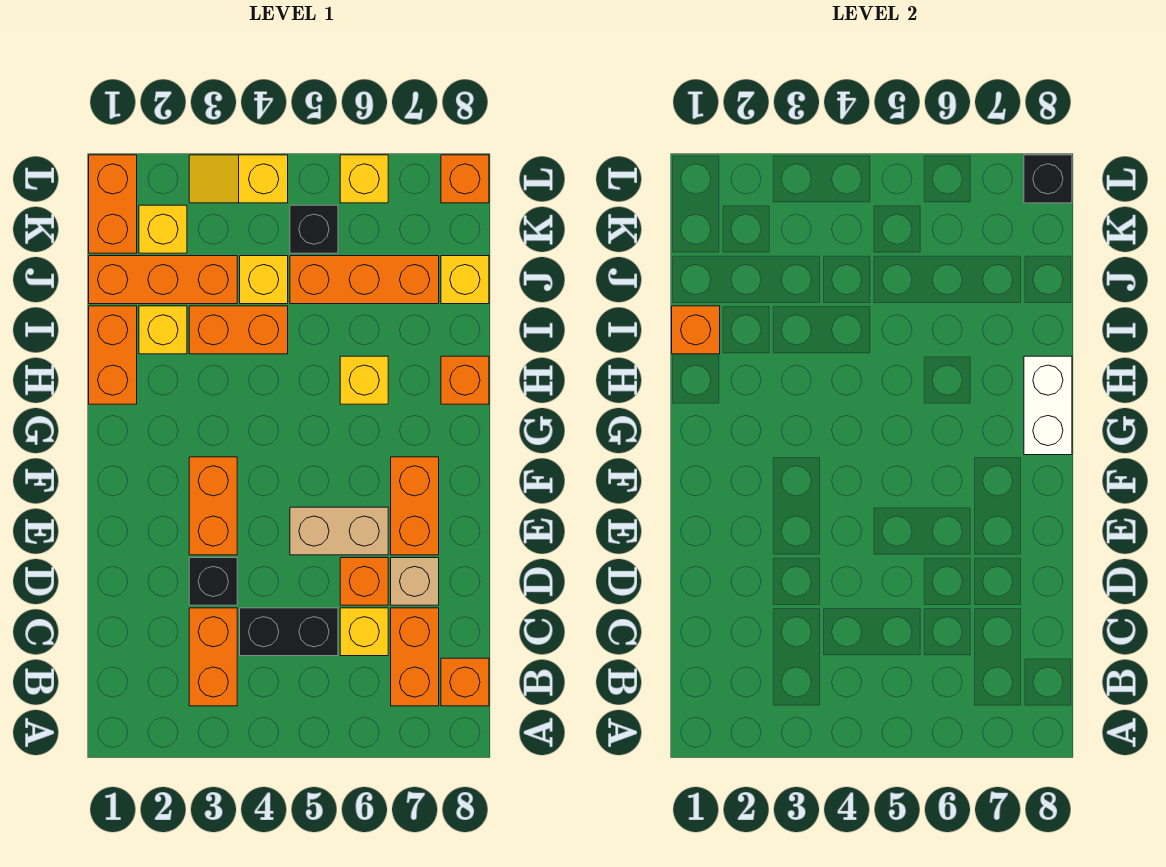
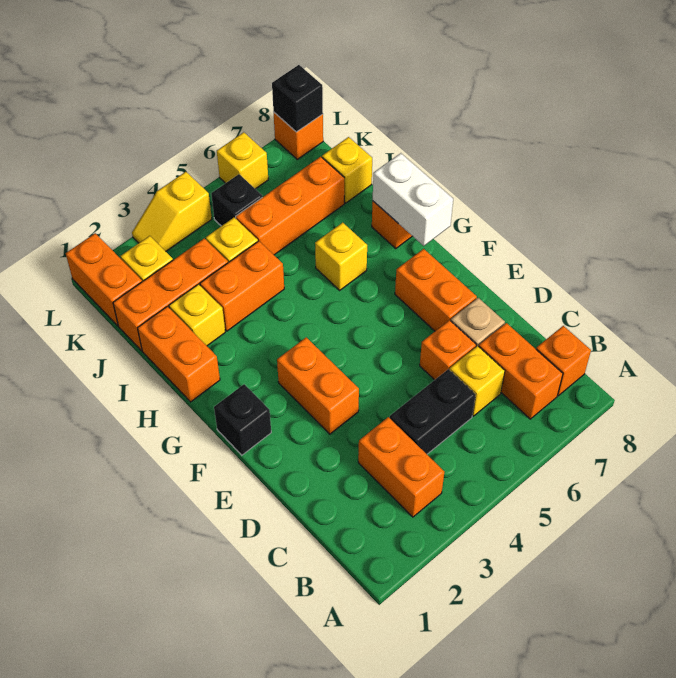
black brick D3 level 1 -> black brick F1 level 1
tan brick E5:E6 level 1 -> none
orange brick I1 level 2 -> none

